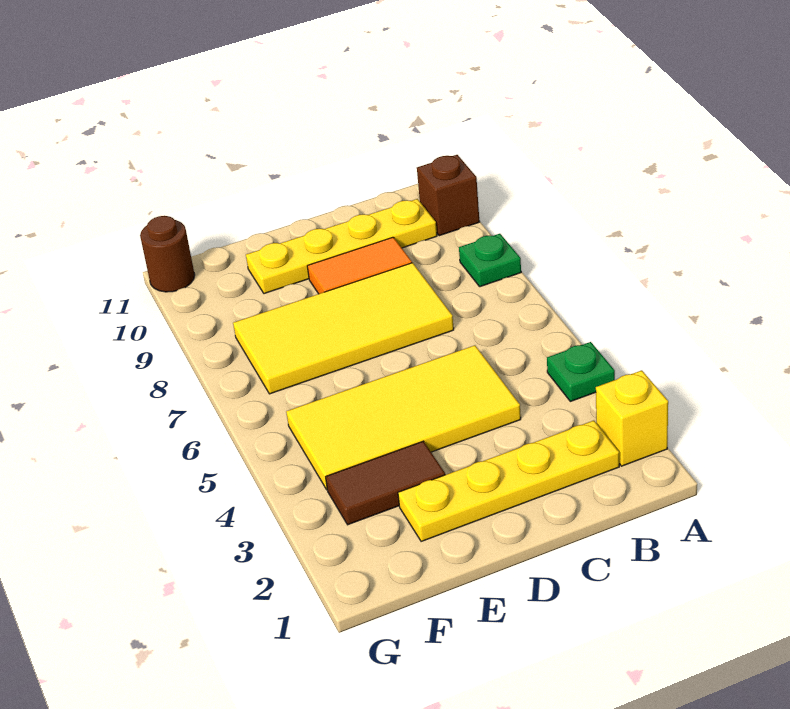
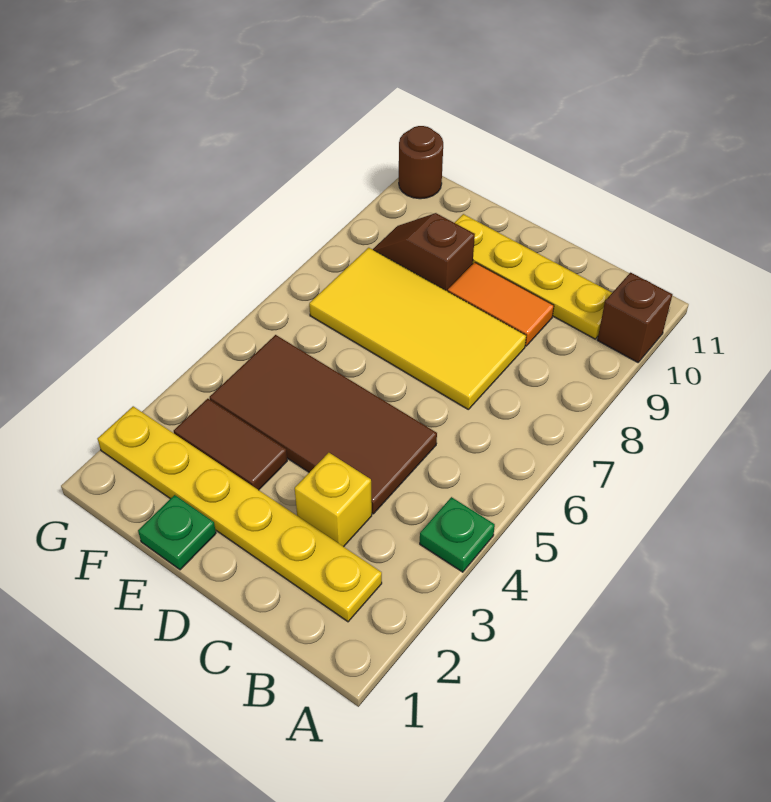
yellow brick A2 level 1 -> yellow brick C3 level 1
green plate A8 level 1 -> green plate E1 level 1
yellow plate B2:E2 level 1 -> yellow plate B2:G2 level 1
yellow tile C4:F5 level 1 -> brown tile C4:F5 level 1
none -> brown slope E9:F9 level 1 top E

